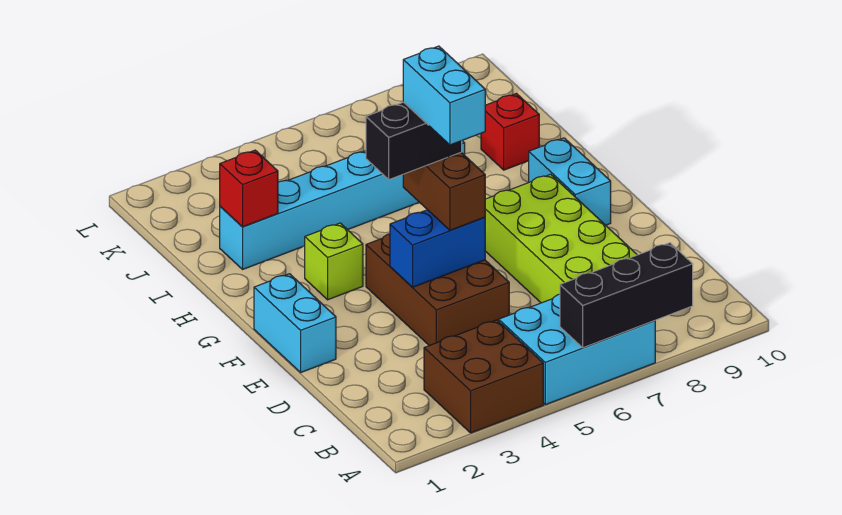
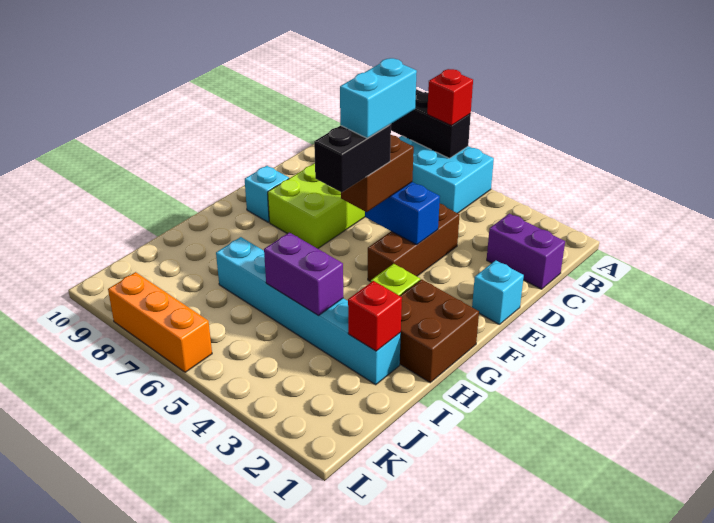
brown brick A3:B4 level 1 -> brown brick G1:H2 level 1
none -> purple brick C1:C2 level 1
brown brick D4:F5 level 1 -> brown brick D4:F4 level 1
cyan brick E1:F1 level 1 -> cyan brick E1 level 1
black brick F4:F5 level 4 -> black brick F5:G5 level 4
cyan brick F9:G9 level 1 -> cyan brick F9 level 1
none -> purple brick I4:I5 level 2
red brick I9 level 1 -> red brick A6 level 3
none -> orange brick L6:L8 level 1

